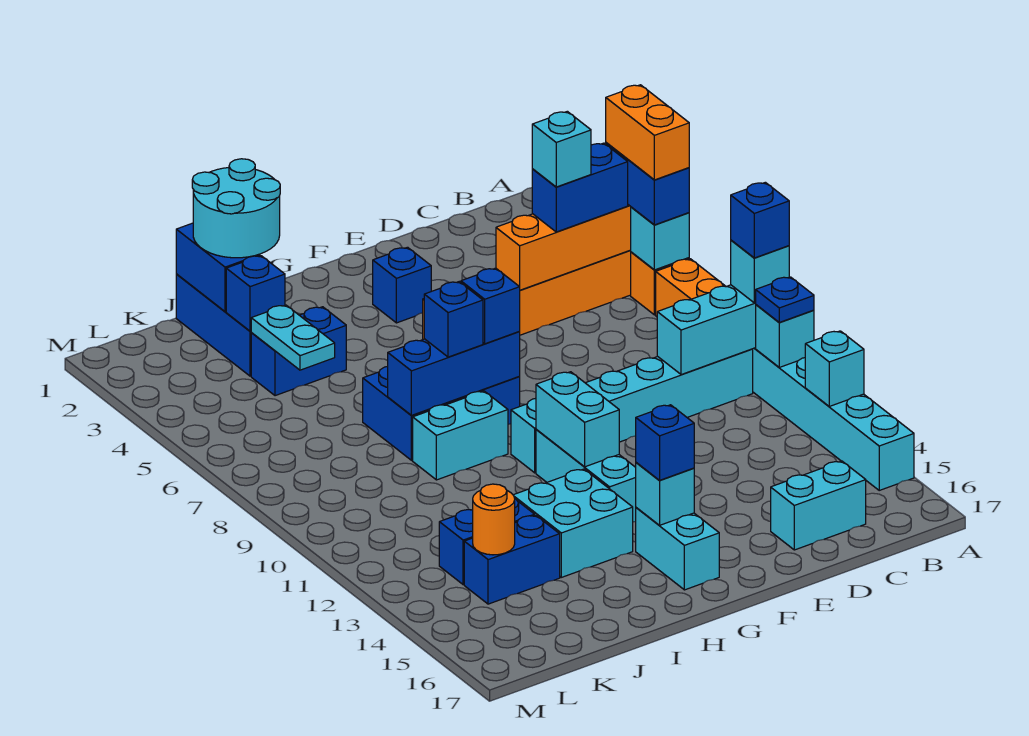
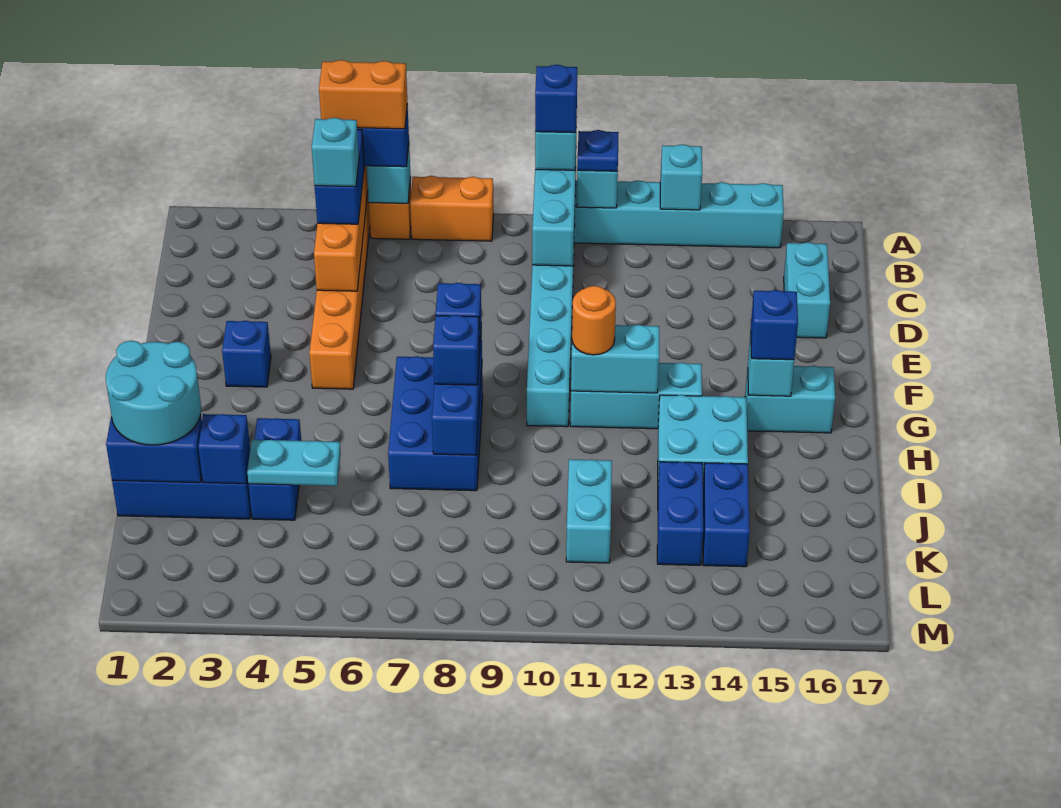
cyan brick H9:I9 level 1 -> cyan brick J11:K11 level 1
orange round brick K14 level 2 -> orange round brick G11 level 3

